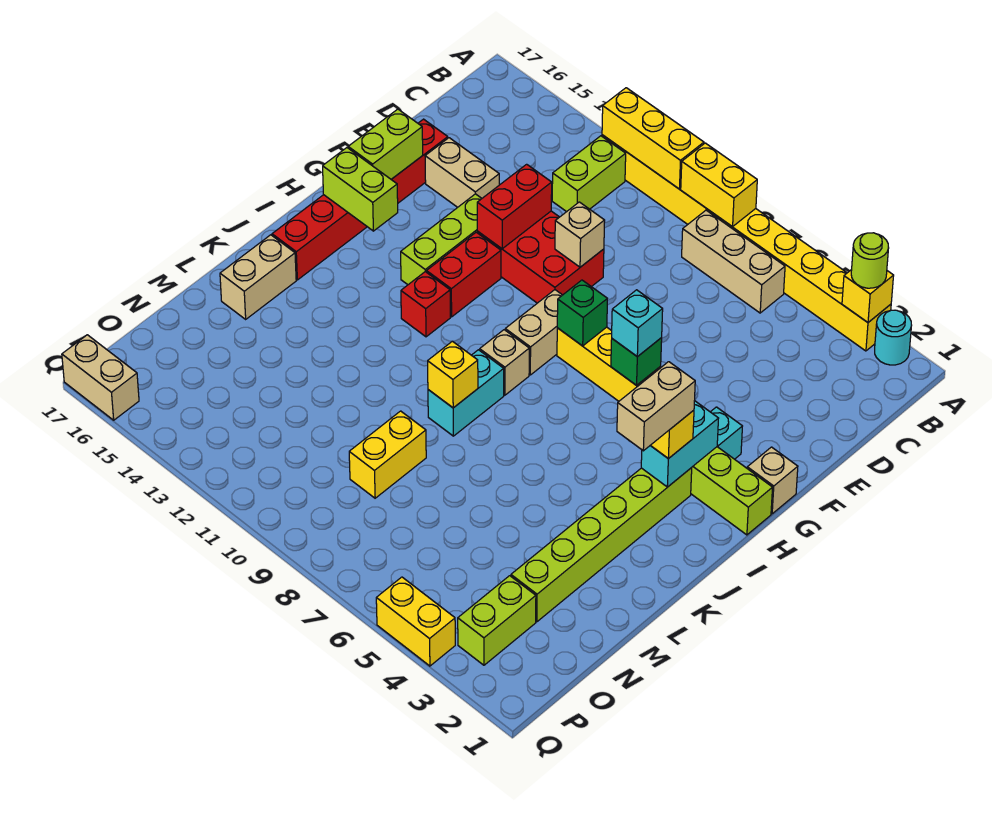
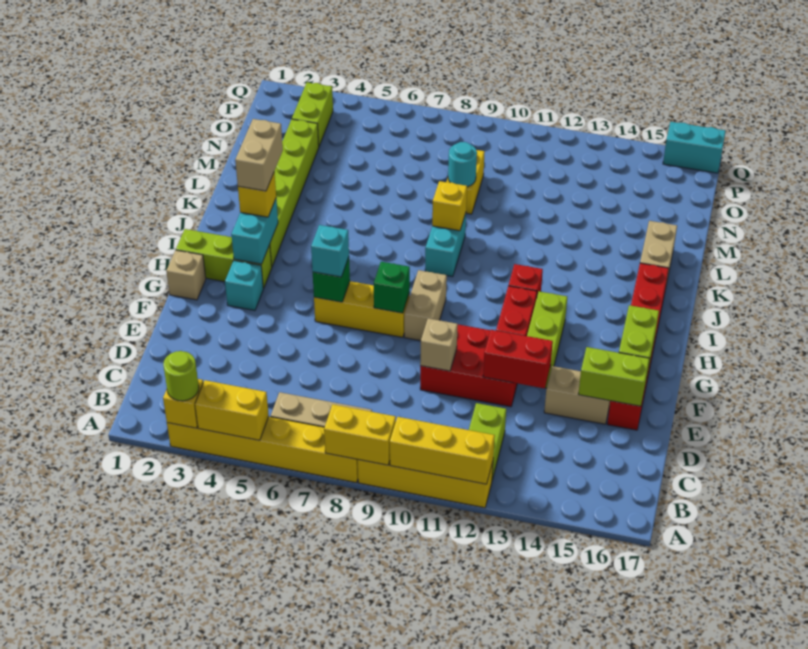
cyan round brick A2 level 1 -> cyan round brick M9 level 2
red brick E12:F12 level 2 -> red brick E12:E13 level 2
lime brick H15:H16 level 2 -> lime brick E15:E16 level 2
tan brick I9 level 1 -> none
yellow brick Q4:Q5 level 1 -> yellow brick A4:A5 level 2
tan brick Q16:Q17 level 1 -> cyan brick Q16:Q17 level 1

